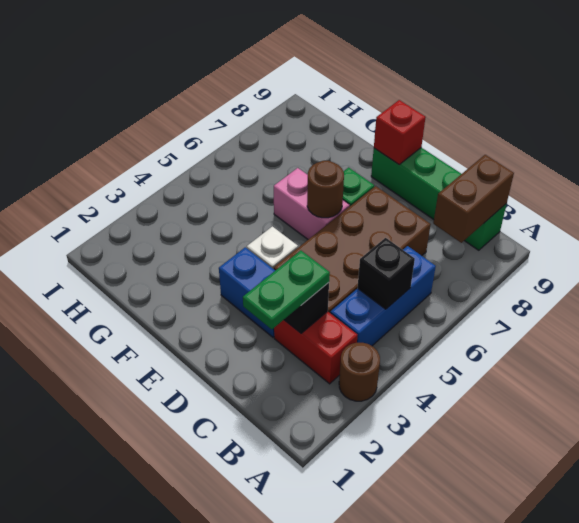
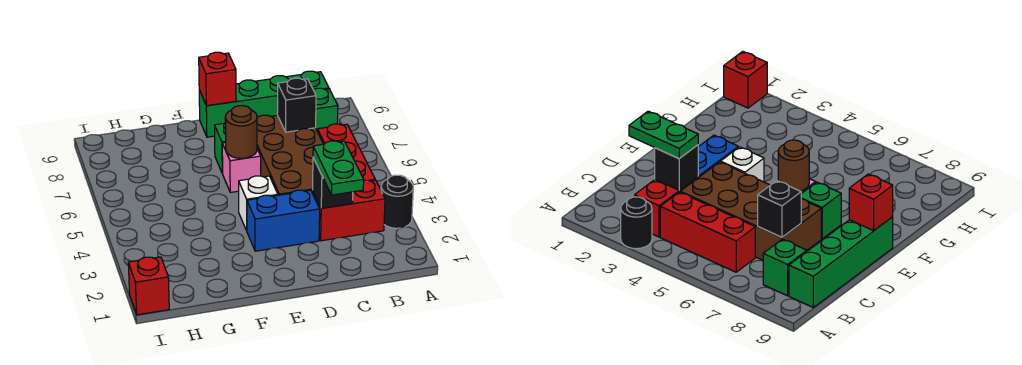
brown round brick A3 level 1 -> black round brick A3 level 1
blue brick B4:B6 level 1 -> red brick B4:B6 level 1
black brick B5 level 2 -> black brick C7 level 2
none -> green brick B8 level 1
brown brick B8:B9 level 2 -> none
pink brick E6:F6 level 1 -> pink brick E6 level 1
none -> red brick I1 level 1

